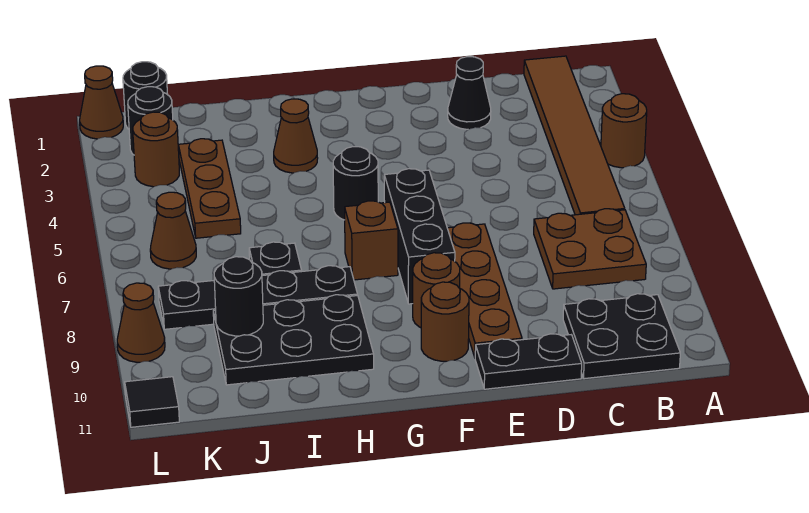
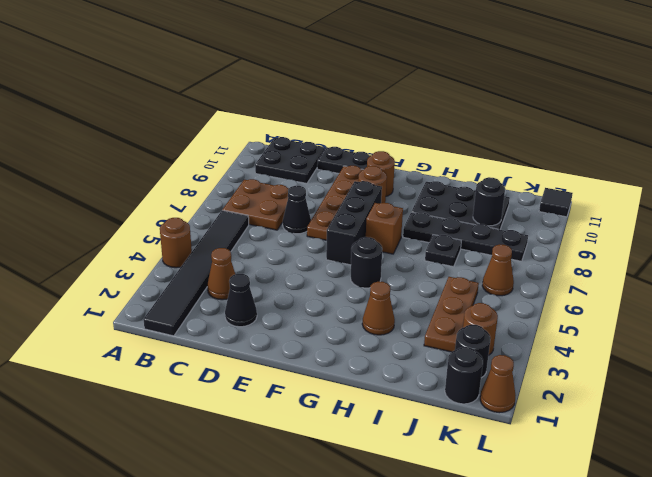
brown tile B1:B6 level 1 -> black tile B1:B6 level 1
none -> black cone D7 level 1
brown cone L9 level 1 -> brown cone C3 level 1

